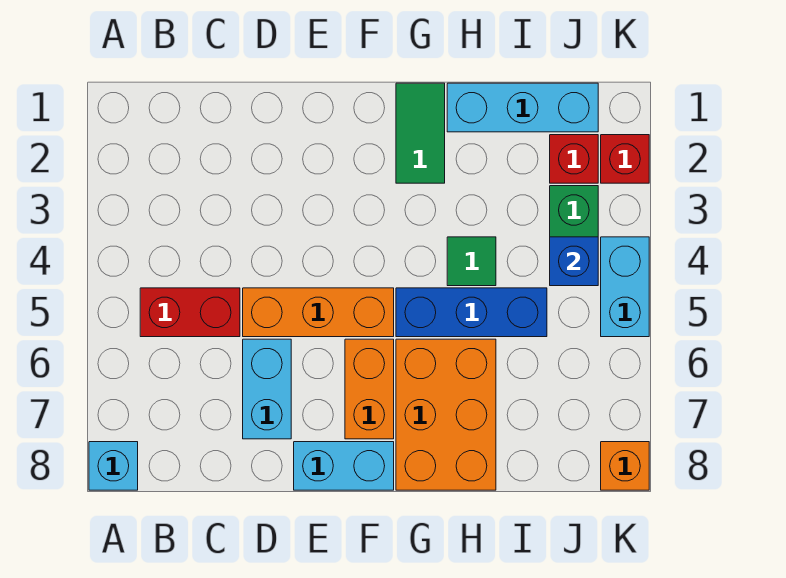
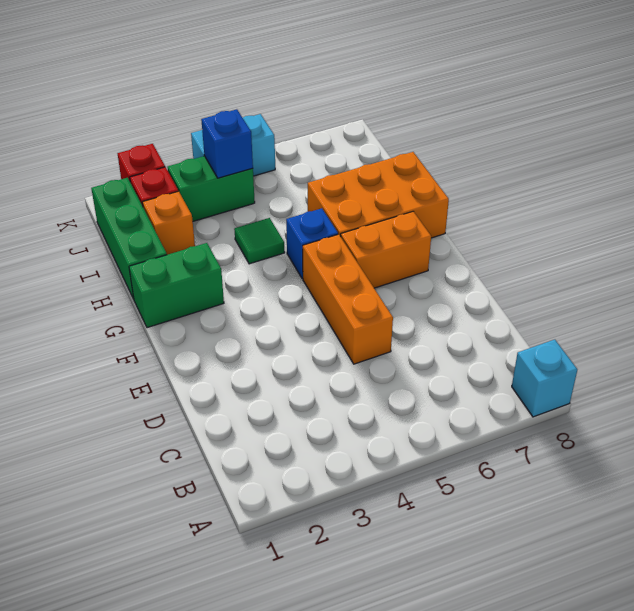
red brick B5:C5 level 1 -> none
cyan brick D6:D7 level 1 -> none
cyan brick E8:F8 level 1 -> none
green tile G1:G2 level 1 -> green brick G1:G2 level 1
blue brick G5:I5 level 1 -> blue brick G5 level 1
cyan brick H1:J1 level 1 -> green brick H1:J1 level 1
orange brick K8 level 1 -> orange brick I2 level 1

